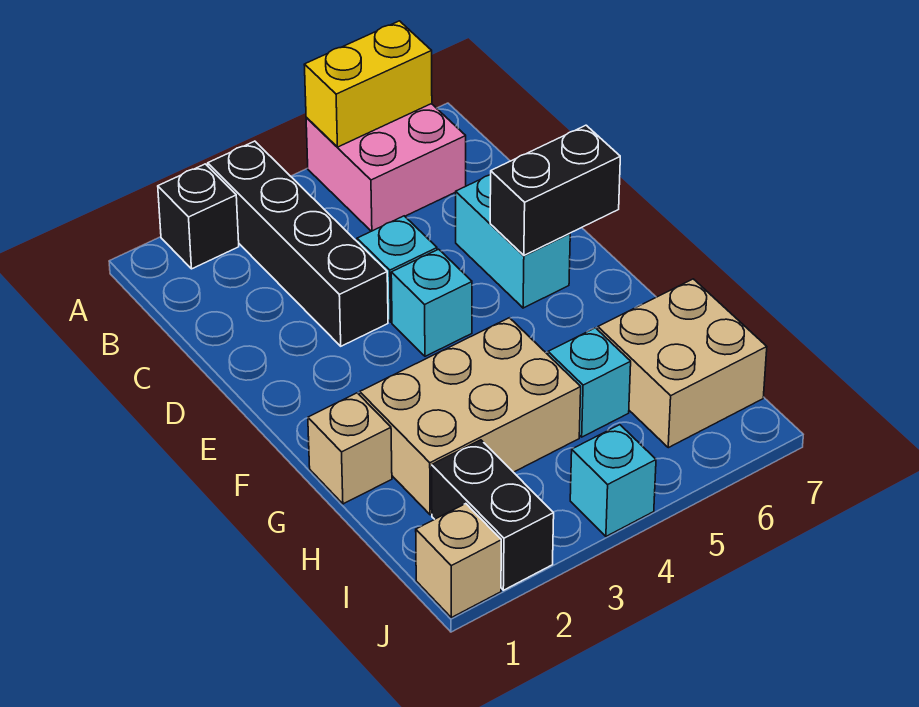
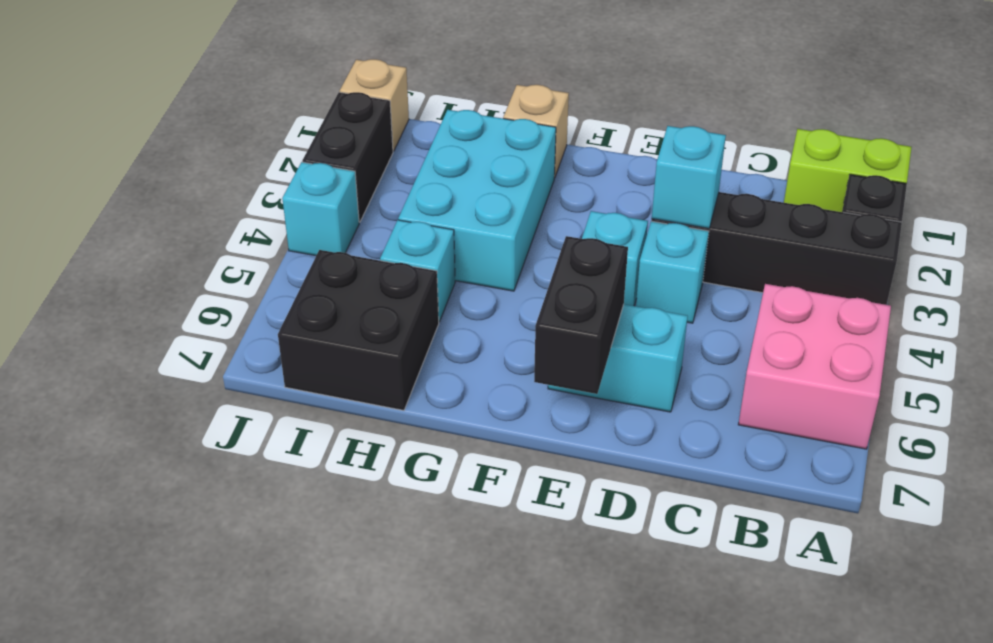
none -> lime brick A1:B1 level 1
yellow brick A5:A6 level 2 -> none
none -> cyan brick D3 level 2
tan brick G2:H4 level 1 -> cyan brick G2:H4 level 1
tan brick H6:I7 level 1 -> black brick H6:I7 level 1
black brick I2:J2 level 1 -> black brick J2:J3 level 1

